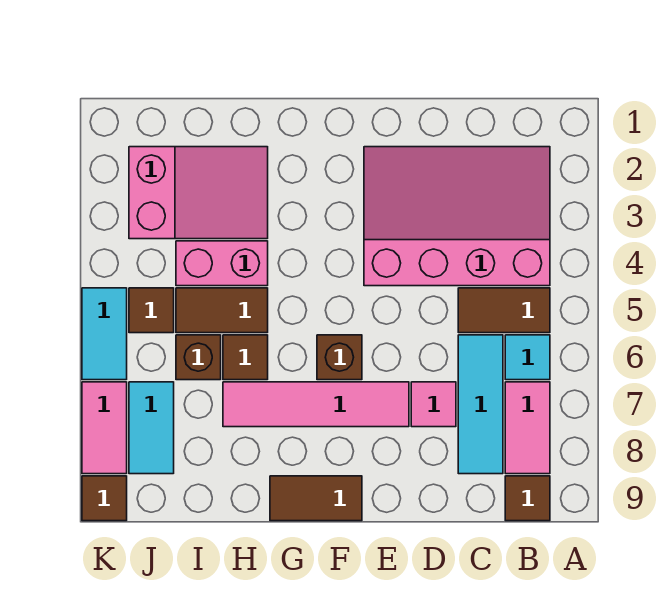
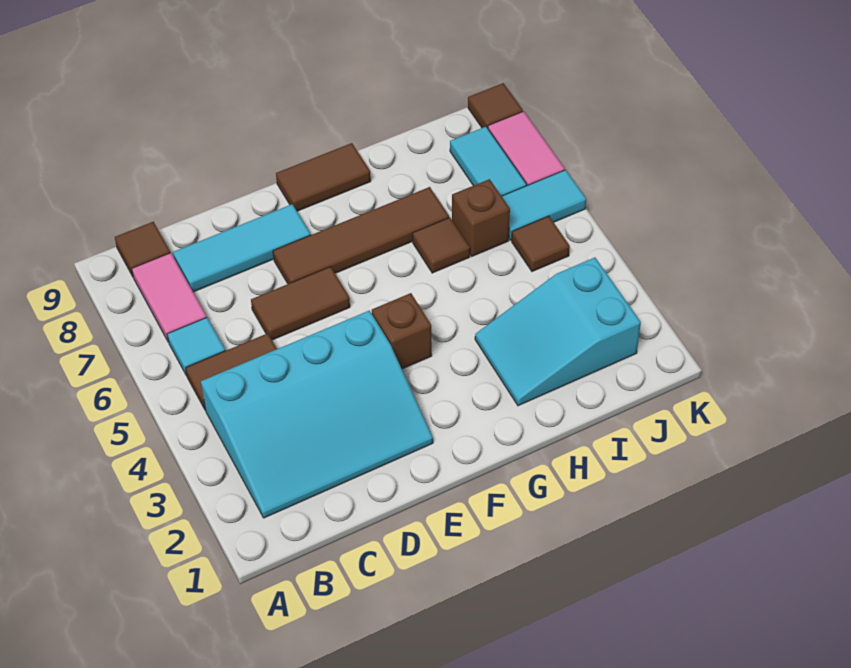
pink slope B2:E4 level 1 top 4 -> cyan slope B2:E4 level 1 top 4
cyan tile C6:C8 level 1 -> cyan tile C8:E8 level 1
pink tile D7 level 1 -> none
pink tile E7:H7 level 1 -> brown tile E7:H7 level 1
brown brick F6 level 1 -> brown brick F4 level 1
pink slope H2:J3 level 1 top J -> cyan slope H2:J3 level 1 top J
pink brick H4:I4 level 1 -> none
brown tile H5:I5 level 1 -> brown tile D6:E6 level 1
cyan tile K5:K6 level 1 -> cyan tile J6:K6 level 1

